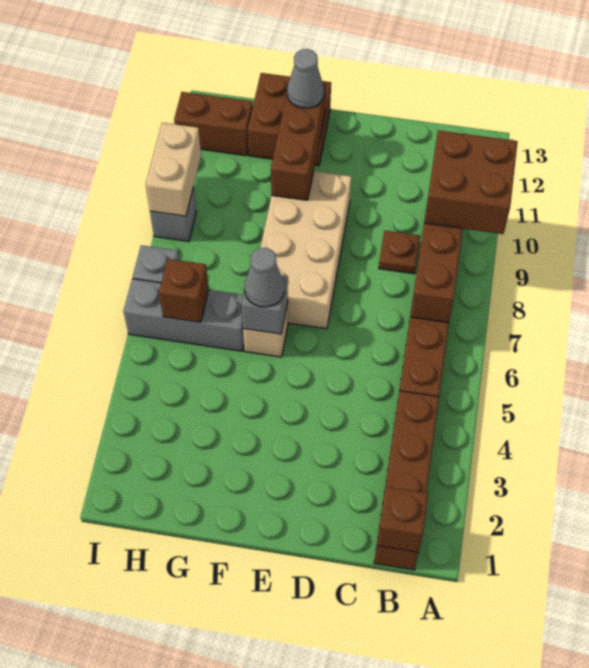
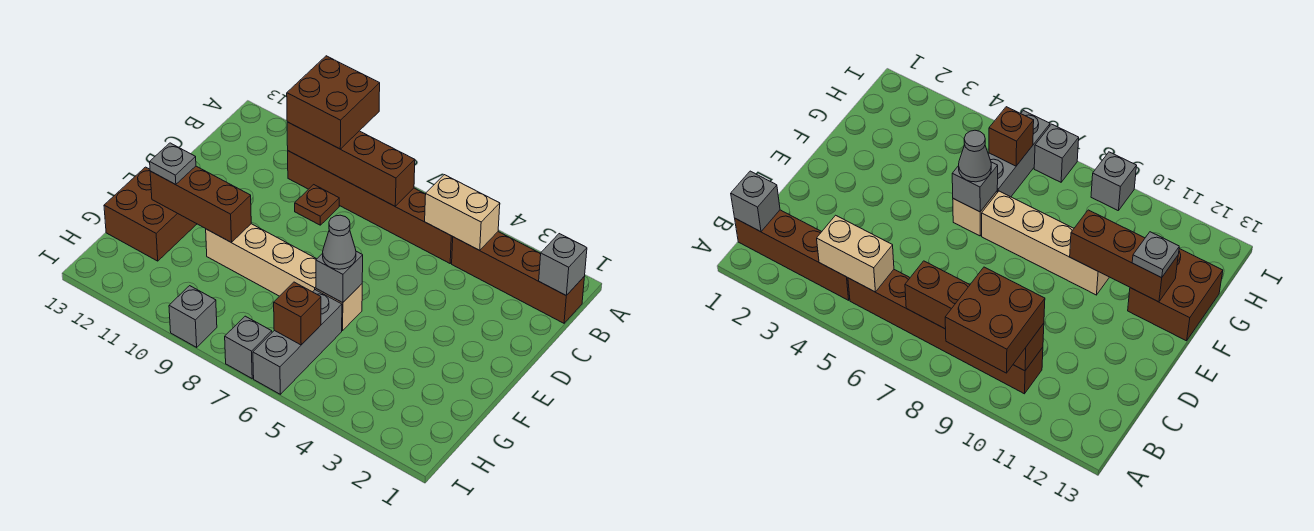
brown brick B1 level 2 -> grey brick B1 level 2
tan brick E7:F10 level 1 -> tan brick F7:F10 level 1
grey cone F12 level 3 -> grey plate F12 level 3
brown brick H12:I12 level 1 -> none
tan brick I9:I10 level 2 -> tan brick B4:B5 level 2

